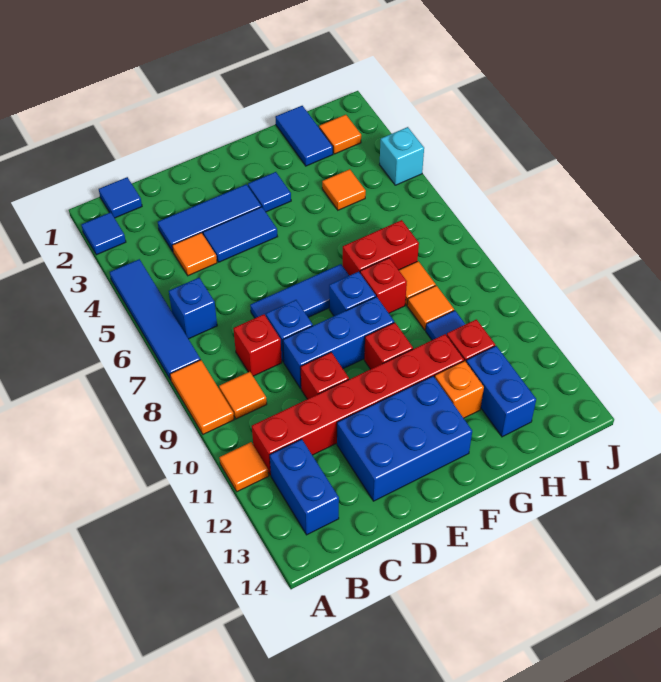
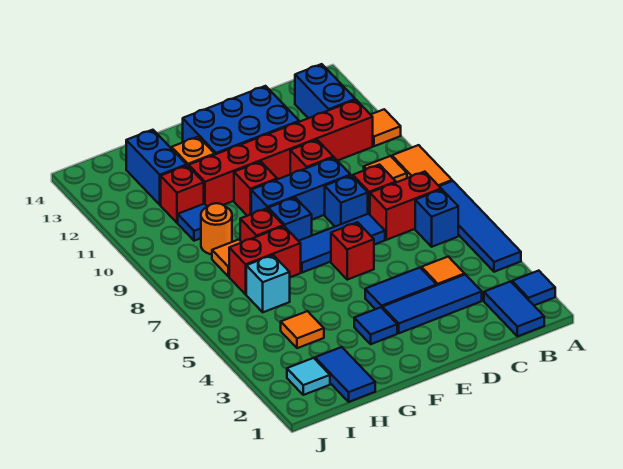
blue tile B1 level 1 -> blue tile B1:B2 level 1
none -> red brick B7:C7 level 1
none -> red brick E6 level 1
orange tile H9 level 1 -> orange round brick H9 level 1
orange tile I2 level 1 -> cyan tile I2 level 1
cyan brick J4 level 1 -> cyan brick H6 level 1

